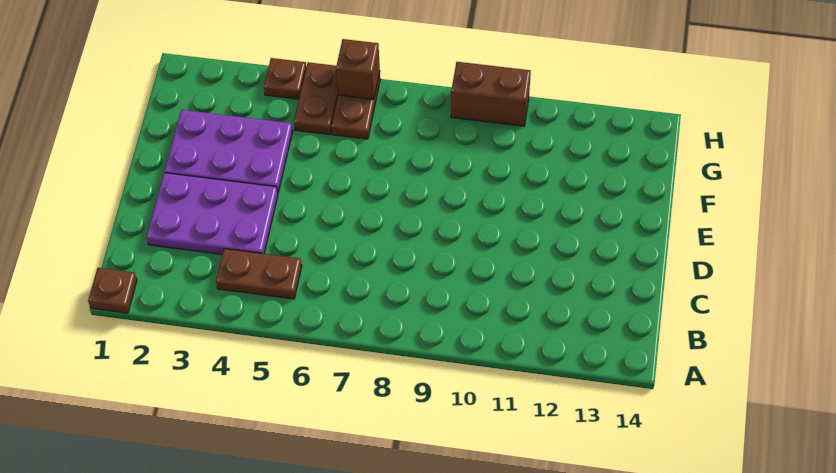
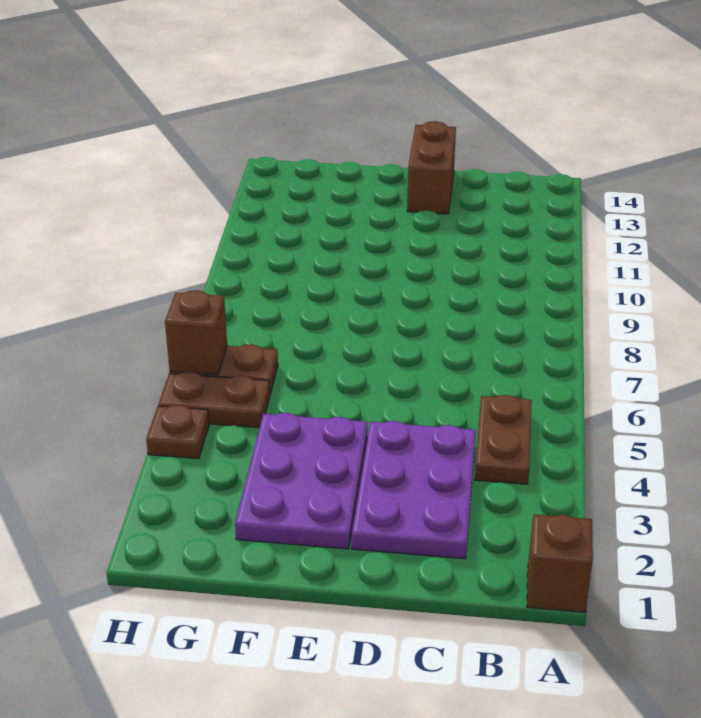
brown plate A1 level 1 -> brown brick A1 level 1
brown brick H9:H10 level 1 -> brown brick D13:D14 level 1

